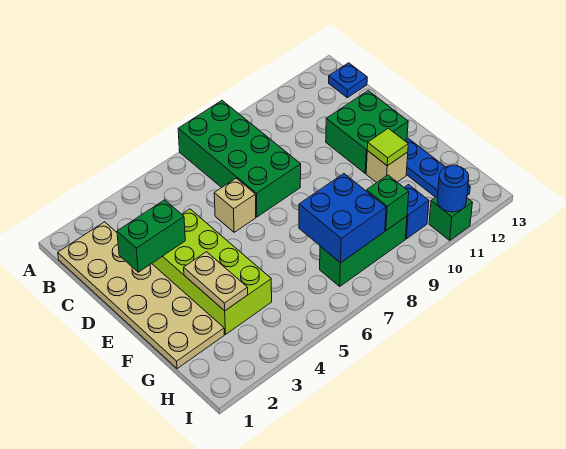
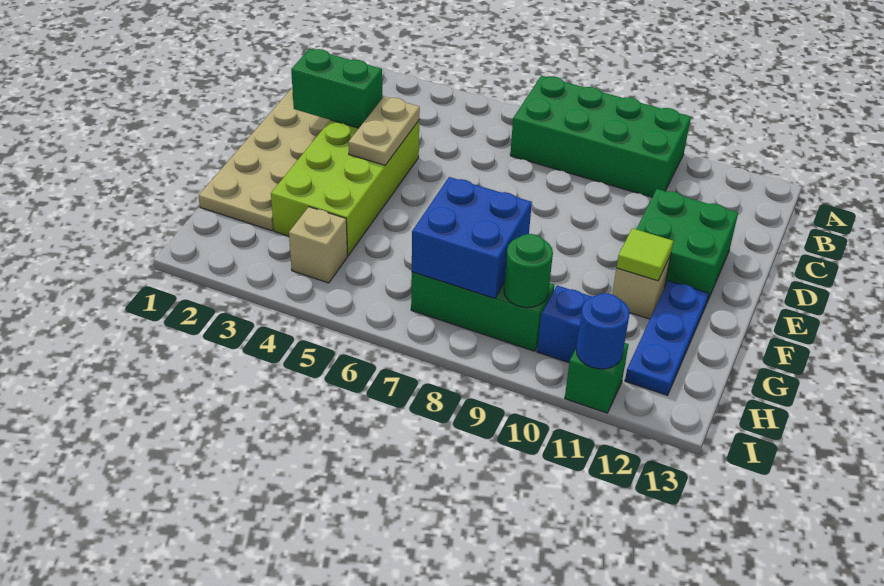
green brick A7:D8 level 1 -> green brick A7:B10 level 1
blue plate B13 level 1 -> none
tan brick D6 level 1 -> tan brick H4 level 1
tan plate F3:G3 level 2 -> tan plate D4:E4 level 2
green brick H9 level 2 -> green round brick H9 level 2

